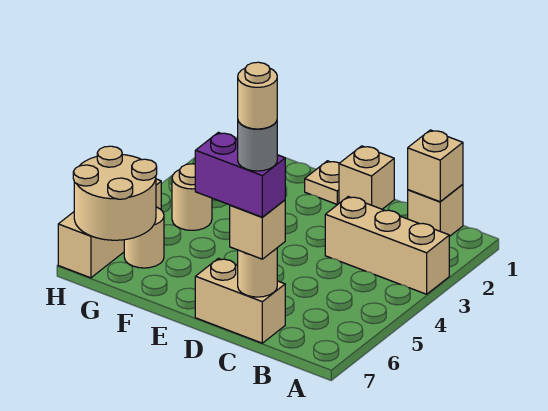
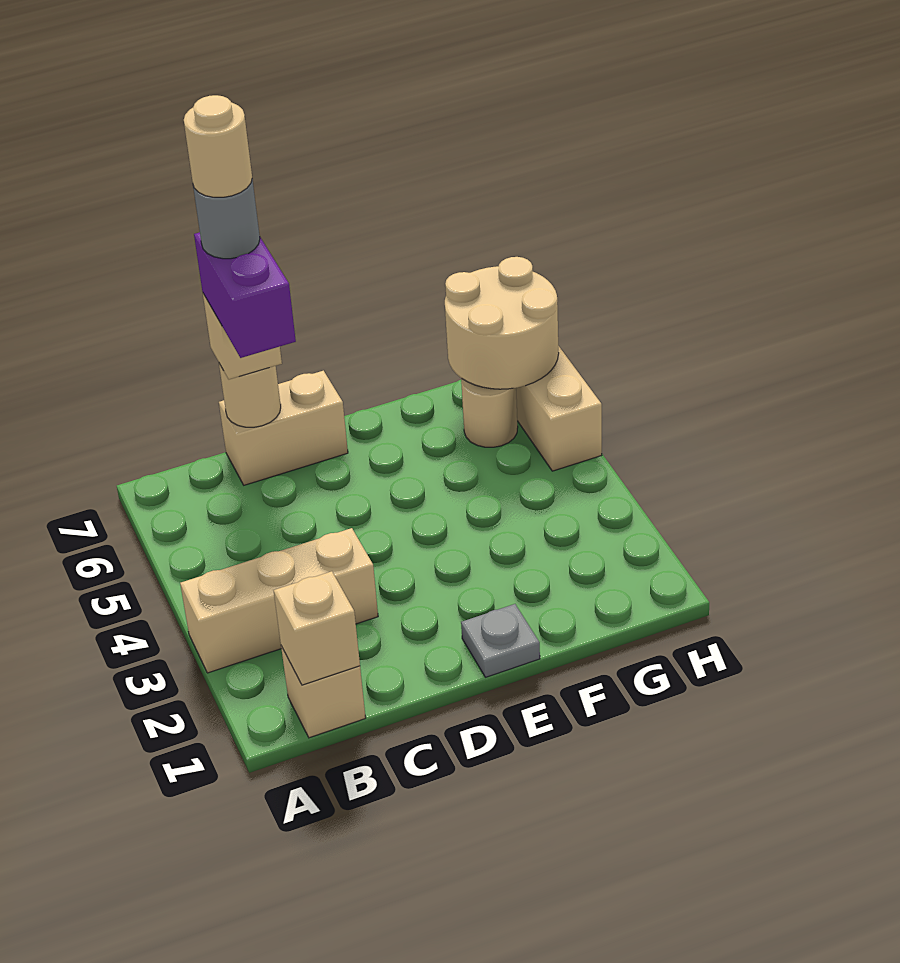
purple brick C7:D7 level 4 -> purple brick C6:C7 level 4
tan brick D1 level 1 -> none
tan plate E1 level 1 -> grey plate E1 level 1
tan round brick G4 level 1 -> none

